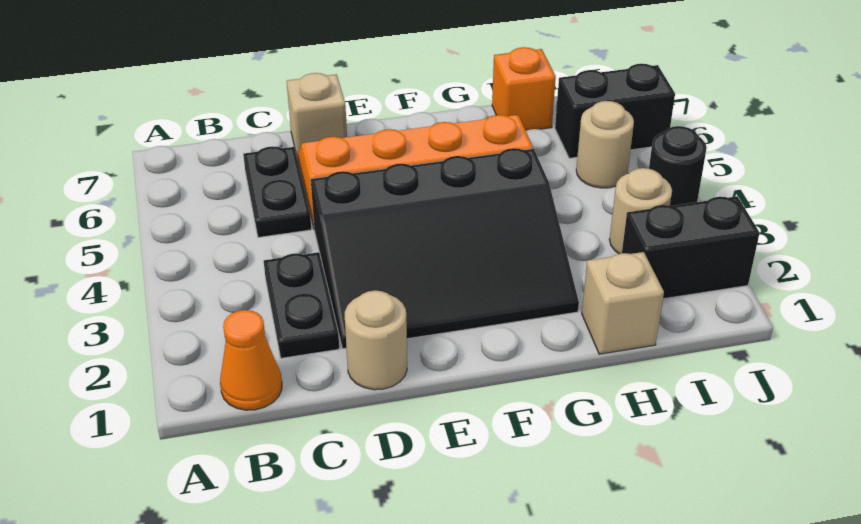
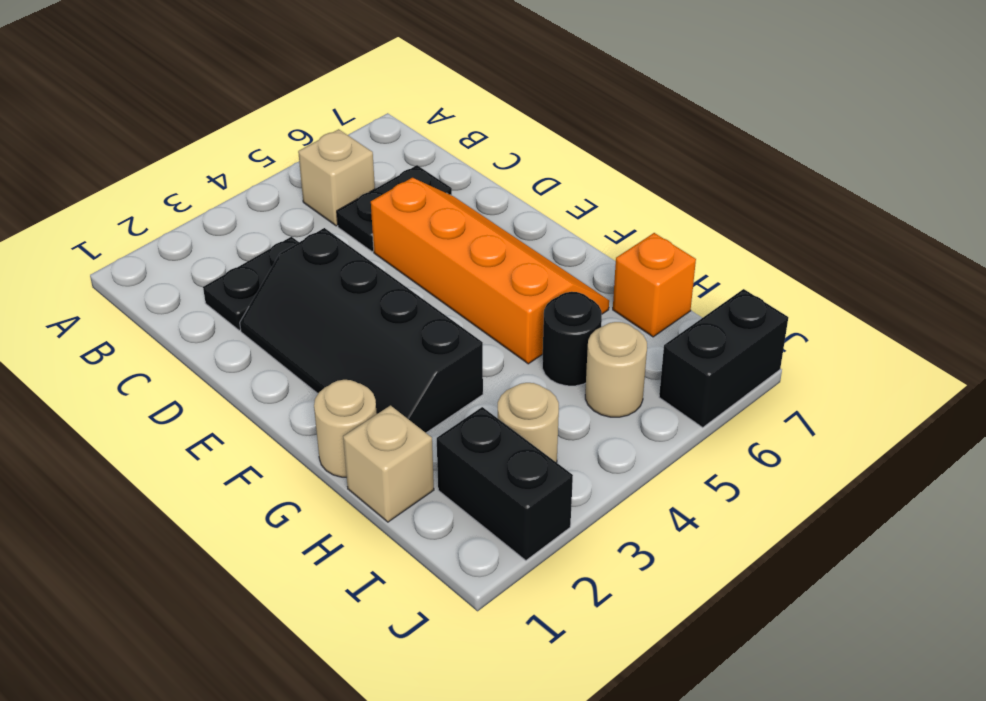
orange cone B1 level 1 -> none
tan round brick D1 level 1 -> tan round brick G1 level 1
black slope D2:G4 level 1 top 4 -> black slope D2:G3 level 1 top 3
tan brick D7 level 1 -> tan brick B5 level 1
black brick I6:J6 level 1 -> black brick J6:J7 level 1
black round brick J4 level 1 -> black round brick H5 level 1

